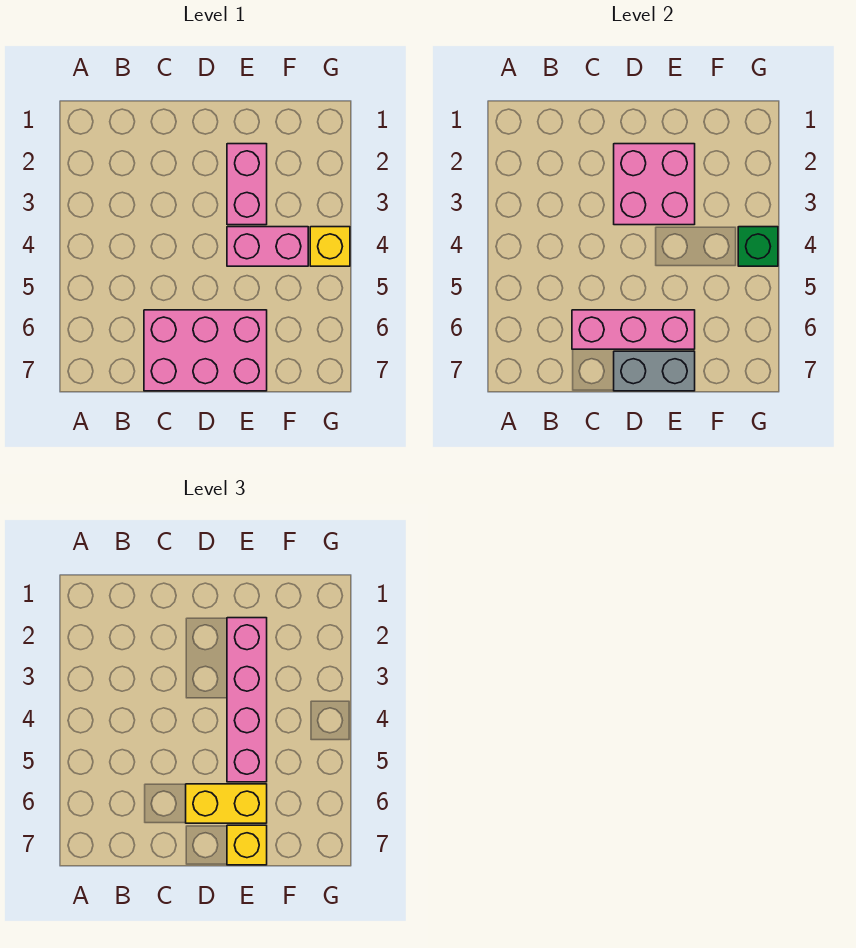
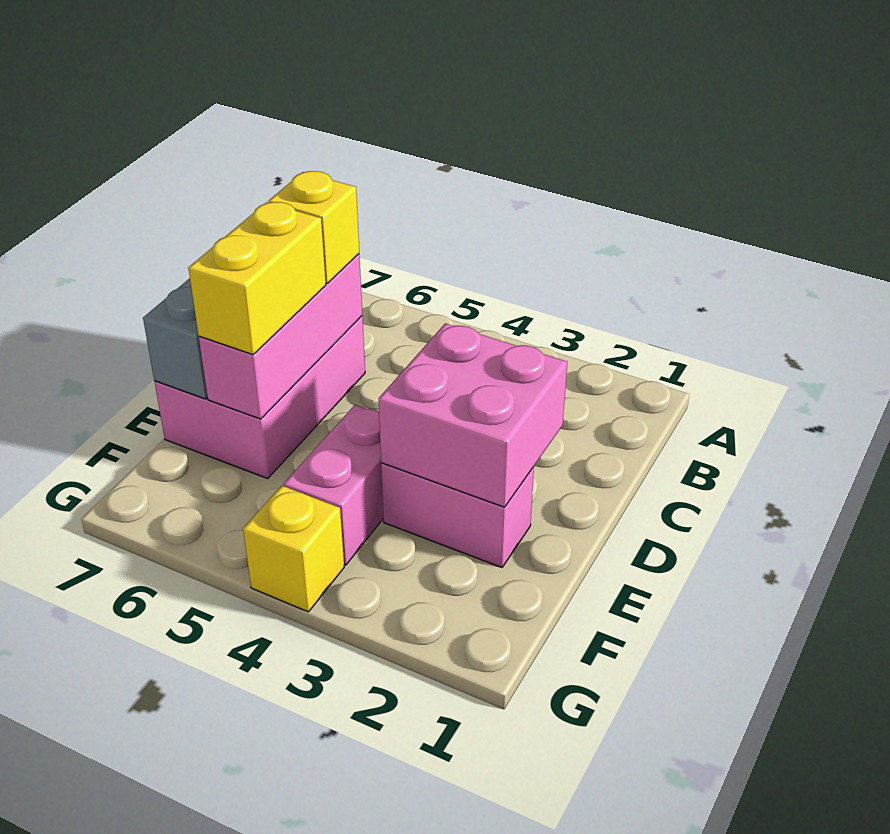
pink brick E2:E5 level 3 -> none
yellow brick E7 level 3 -> yellow brick C6 level 3
green brick G4 level 2 -> none

